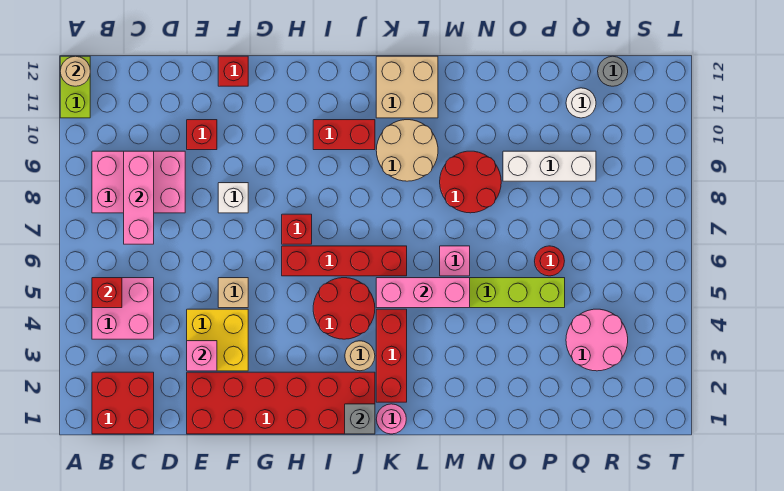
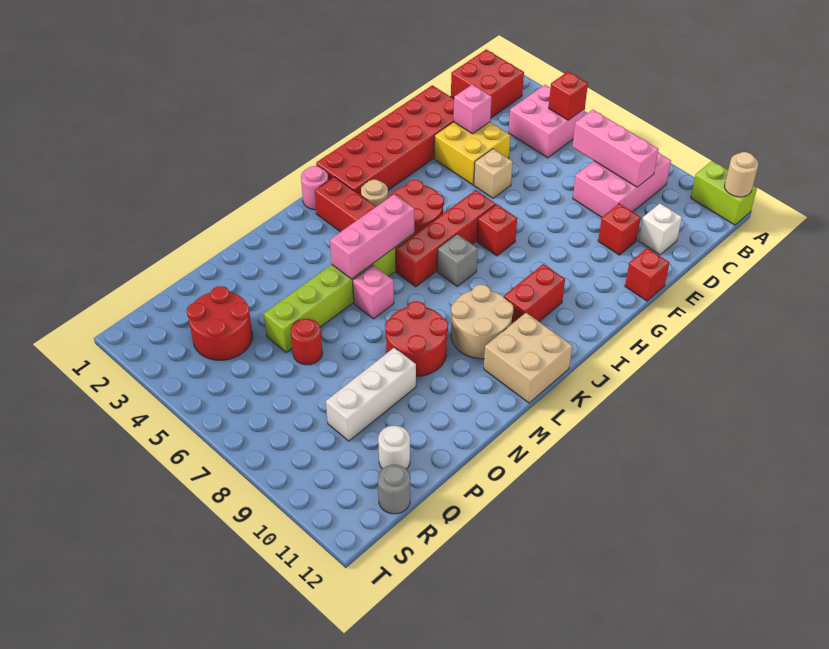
white brick F8 level 1 -> white brick D11 level 1
grey brick J1 level 2 -> grey brick J7 level 1
pink round brick Q3:R4 level 1 -> red round brick Q3:R4 level 1

